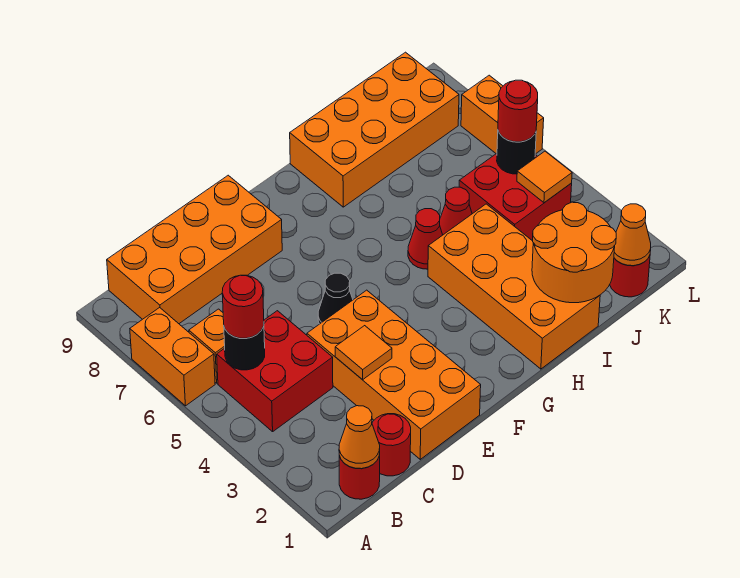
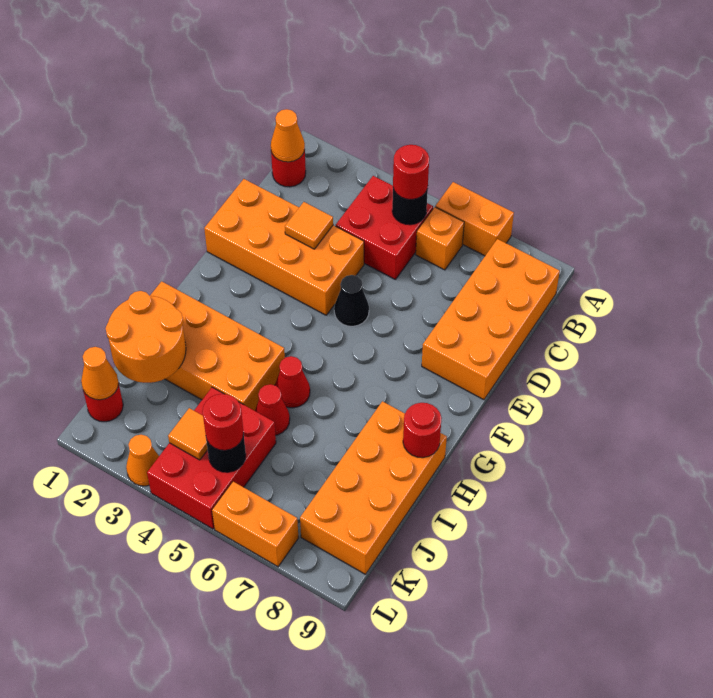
red round brick C1 level 1 -> red round brick H9 level 2
red brick J4:K5 level 1 -> red brick J4:L5 level 1
none -> orange cone L3 level 1

